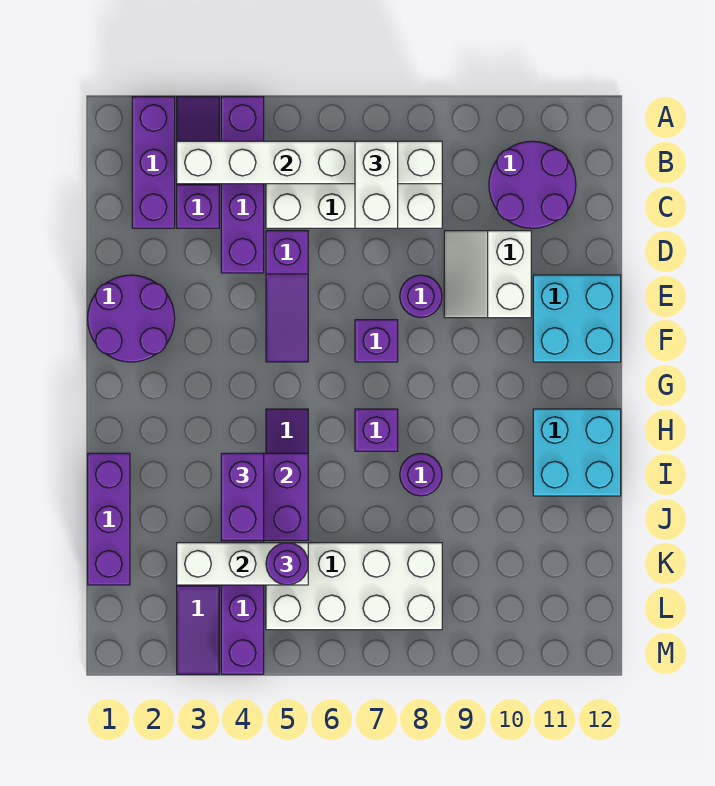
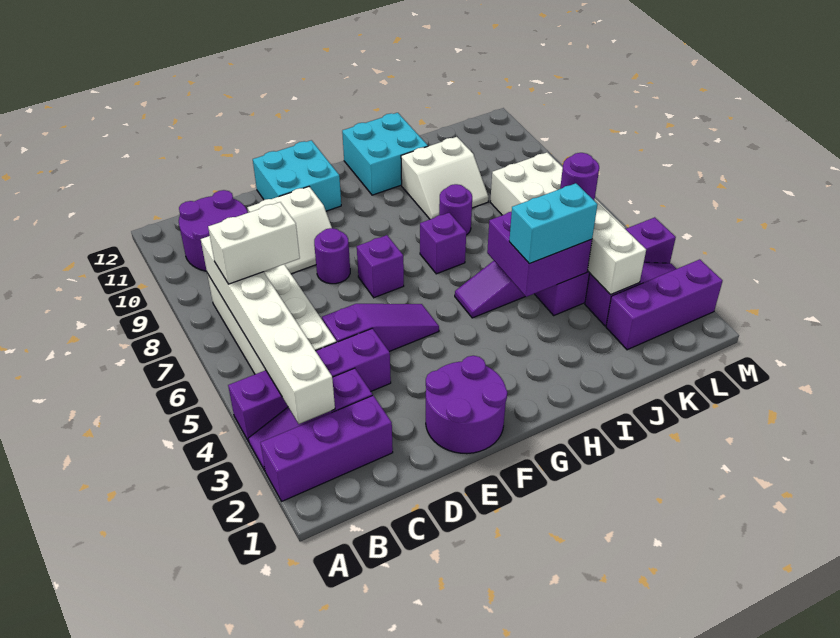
purple brick I1:K1 level 1 -> purple brick K2:M2 level 1
purple brick I4:J4 level 3 -> cyan brick I4:J4 level 3
none -> white slope I9:J10 level 1 top 10

